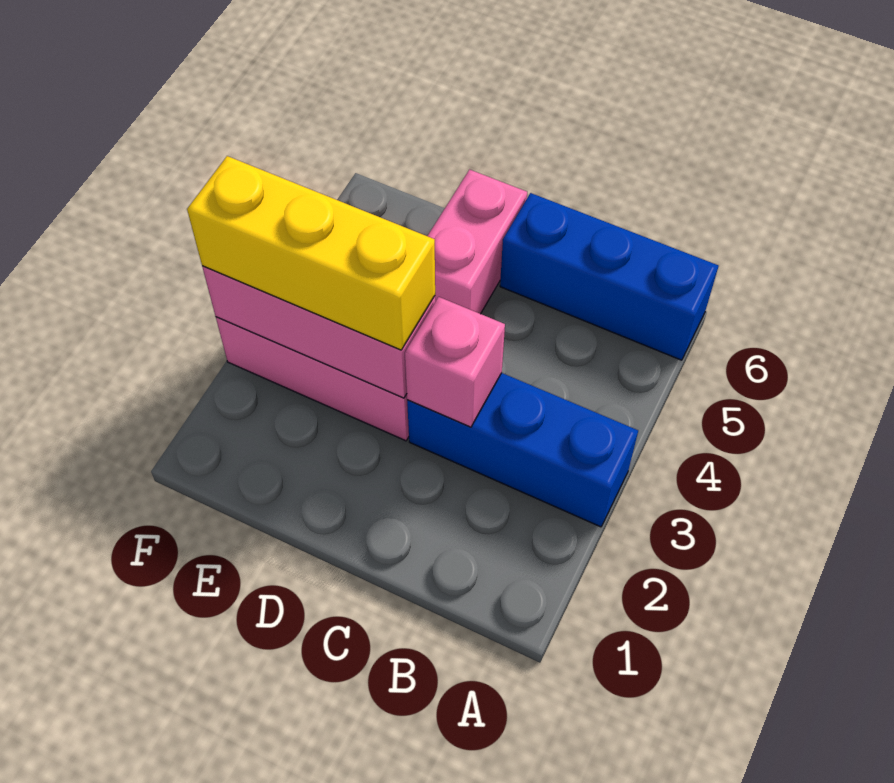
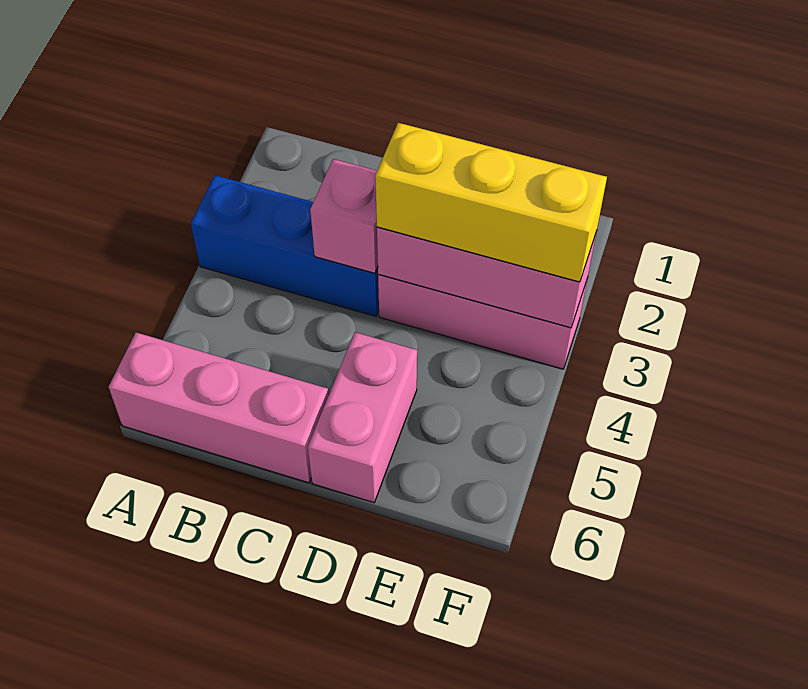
blue brick A6:C6 level 1 -> pink brick A6:C6 level 1

